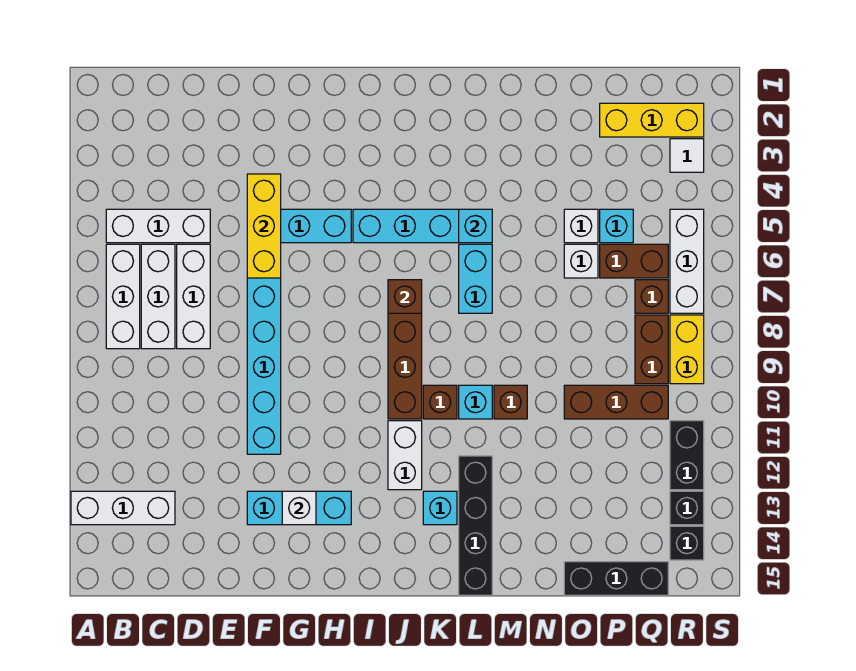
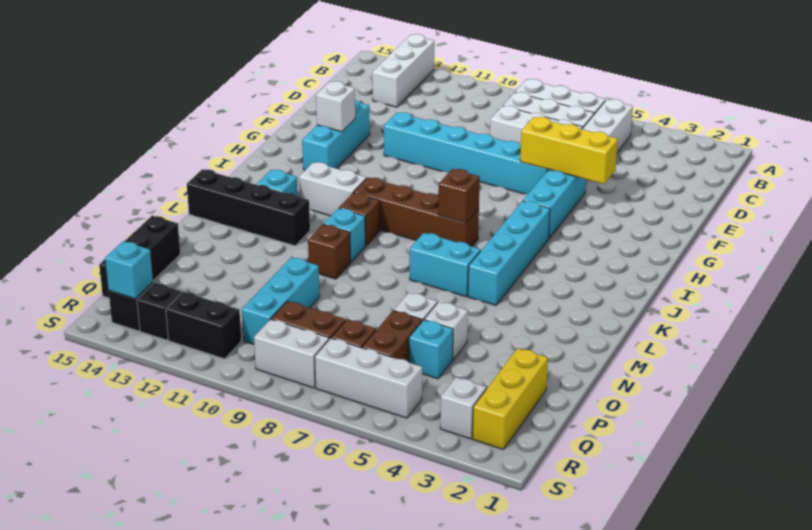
cyan brick L5 level 2 -> cyan brick R14 level 2
brown brick O10:Q10 level 1 -> cyan brick O10:Q10 level 1
white tile R3 level 1 -> white brick R3 level 1
yellow brick R8:R9 level 1 -> white brick R8:R9 level 1

